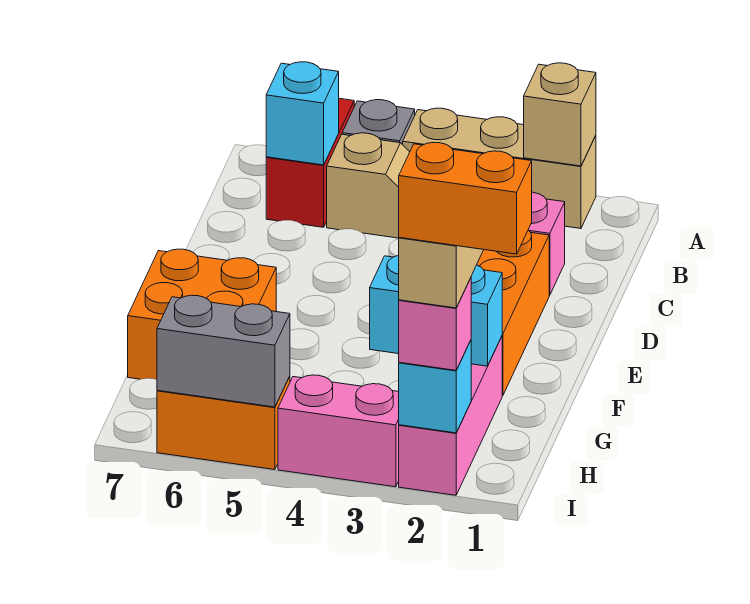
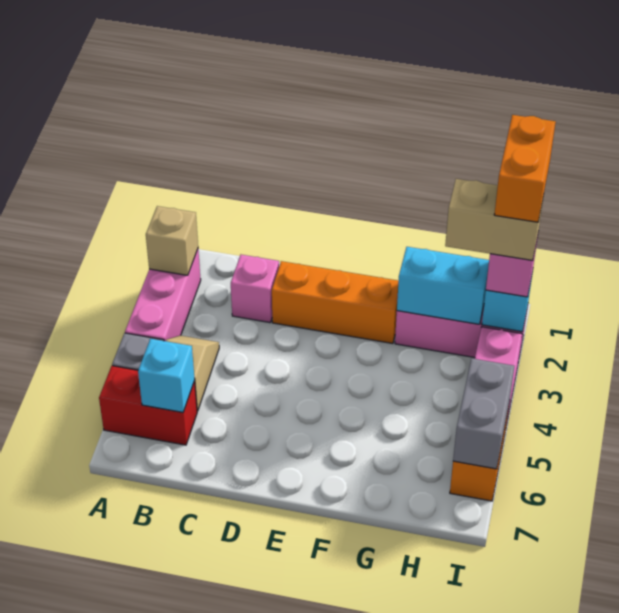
tan brick A2:A4 level 1 -> pink brick A2:A4 level 1
orange brick F6:G7 level 1 -> none
cyan brick G2:G3 level 2 -> cyan brick G2:H2 level 2

